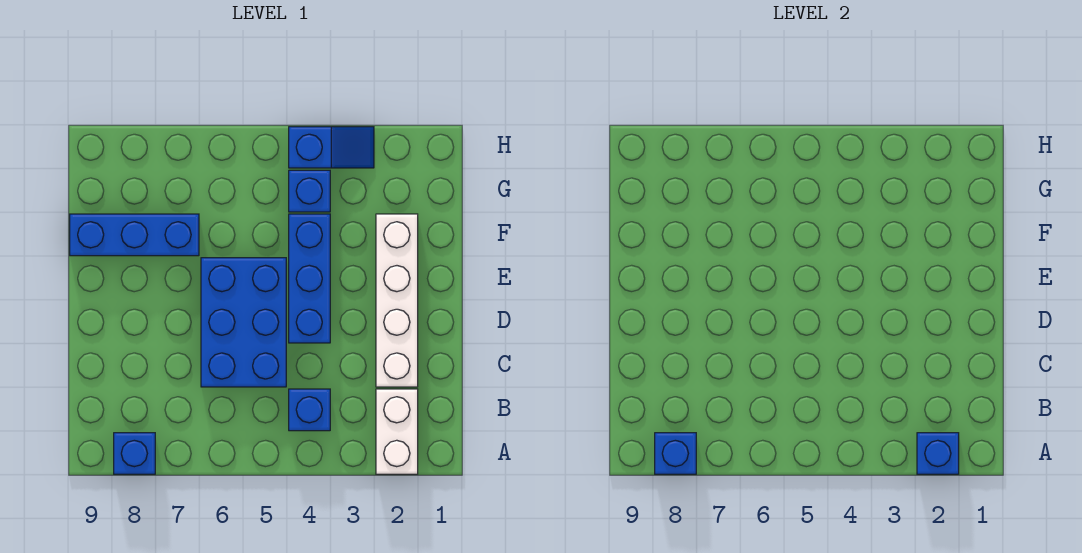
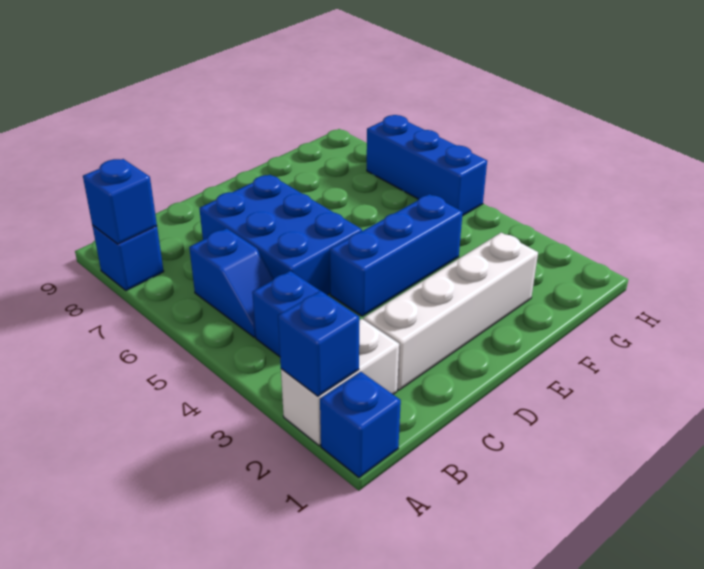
blue brick C5:E6 level 1 -> blue brick C5:D7 level 1
blue brick F7:F9 level 1 -> blue brick H5:H7 level 1
blue brick G4 level 1 -> blue brick A1 level 1
blue slope H3:H4 level 1 top 4 -> blue slope B5:B6 level 1 top 6

